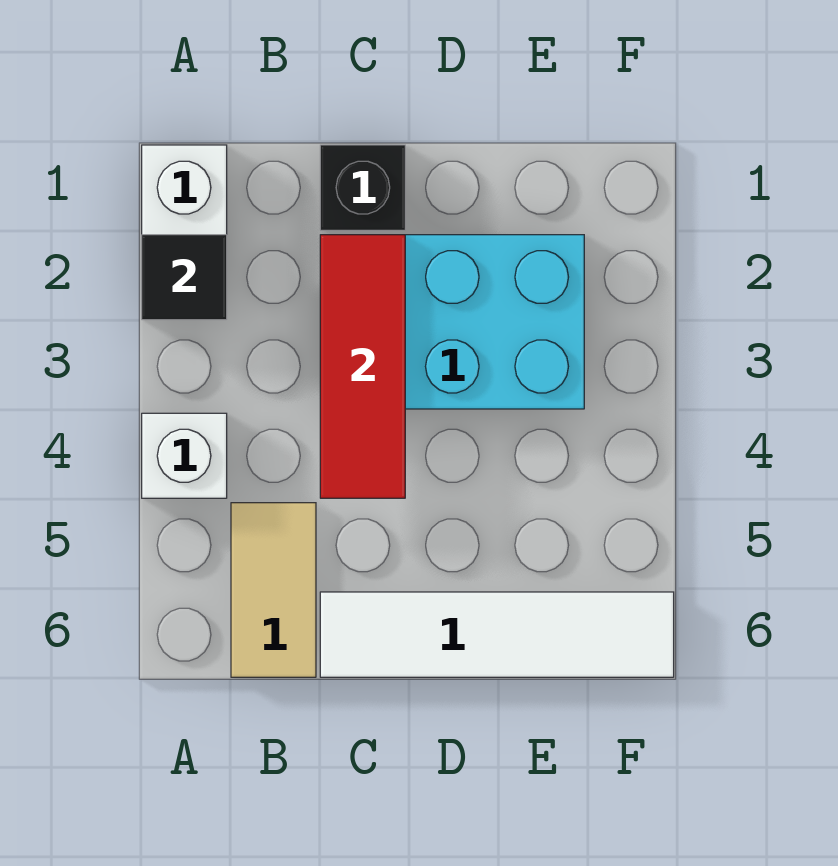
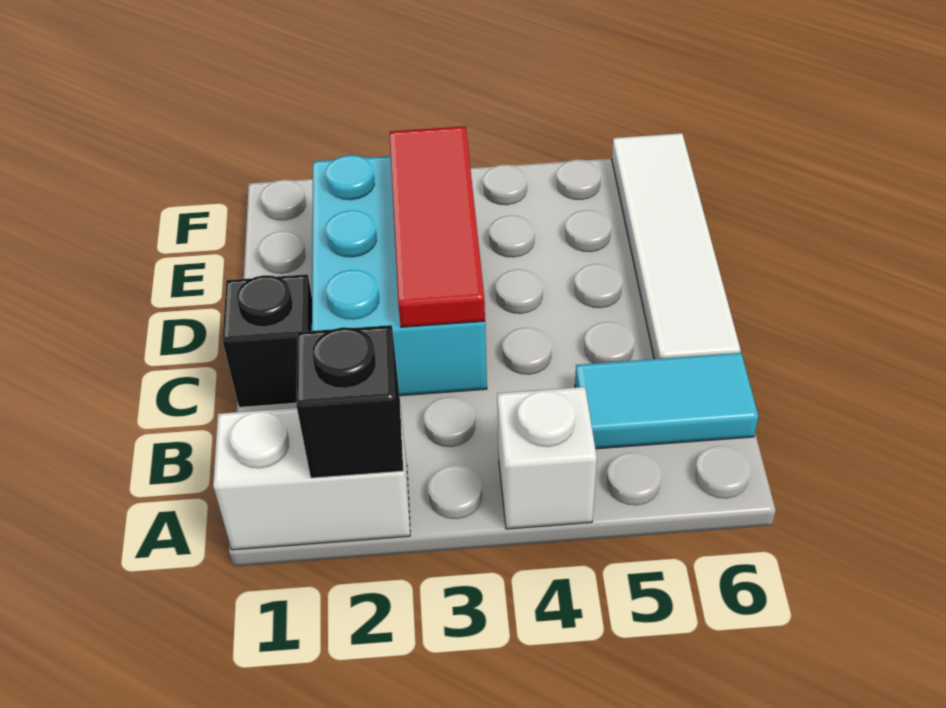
black tile A2 level 2 -> black brick A2 level 2
tan tile B5:B6 level 1 -> cyan tile B5:B6 level 1
red tile C2:C4 level 2 -> red tile C3:E3 level 2

